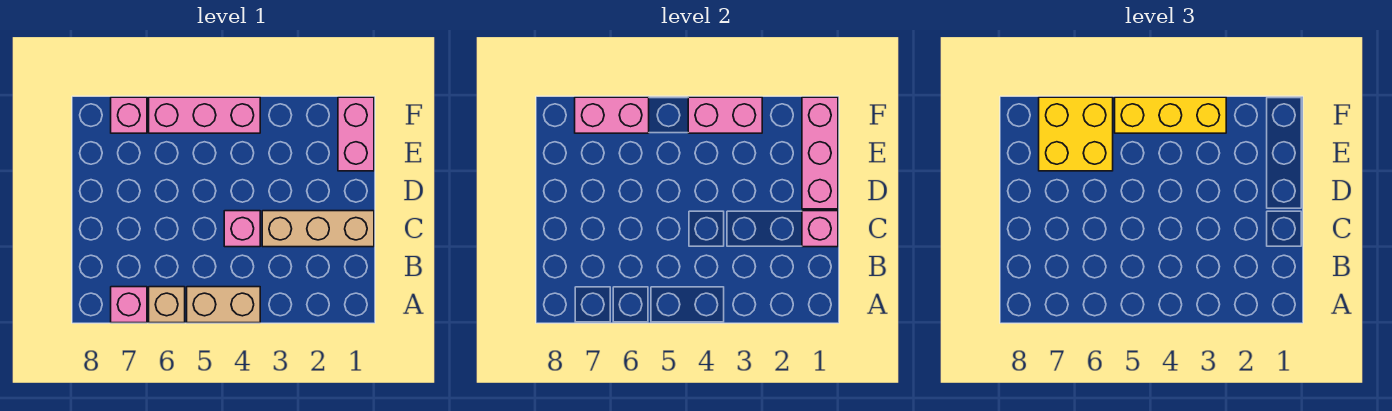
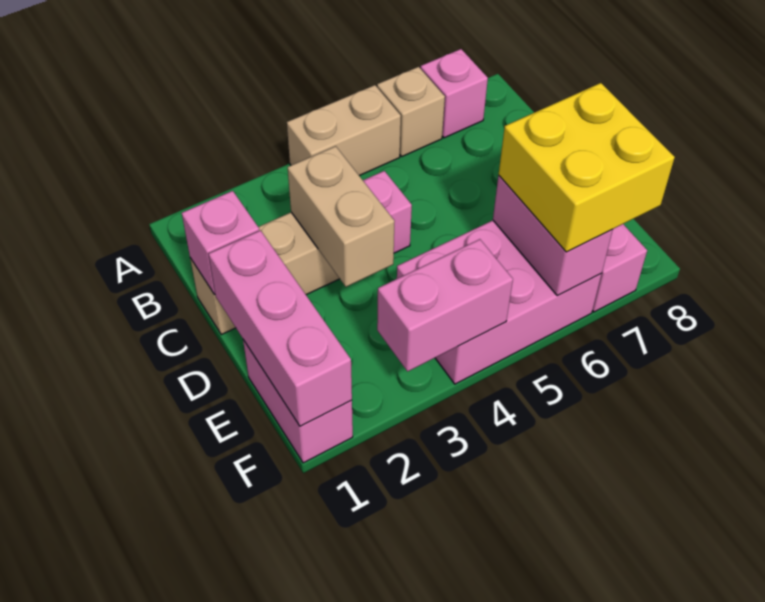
none -> tan brick C3:D3 level 2
yellow brick F3:F5 level 3 -> none
pink brick F4:F6 level 1 -> pink brick E4:F6 level 1
pink brick F6:F7 level 2 -> pink brick E6:F6 level 2

